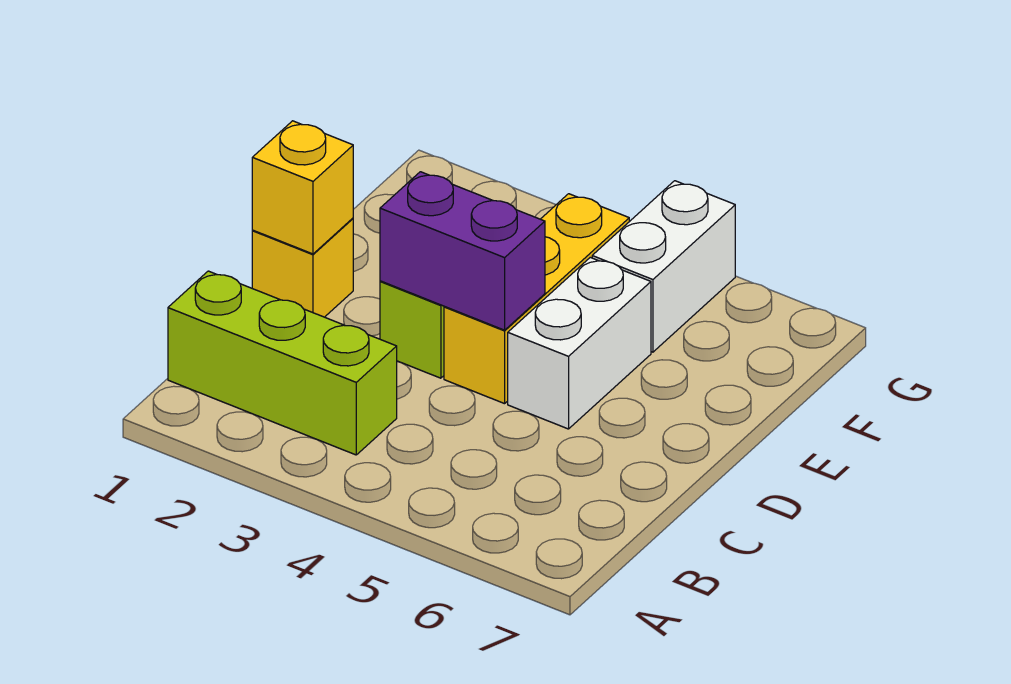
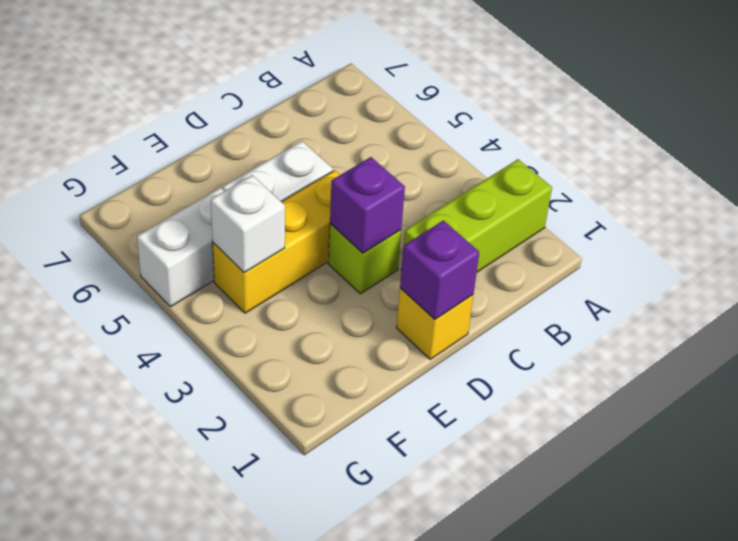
lime brick B1:B3 level 1 -> lime brick A2:C2 level 1
yellow brick D1 level 2 -> purple brick D1 level 2
purple brick D3:D4 level 2 -> purple brick D3 level 2
none -> white brick F4 level 2

